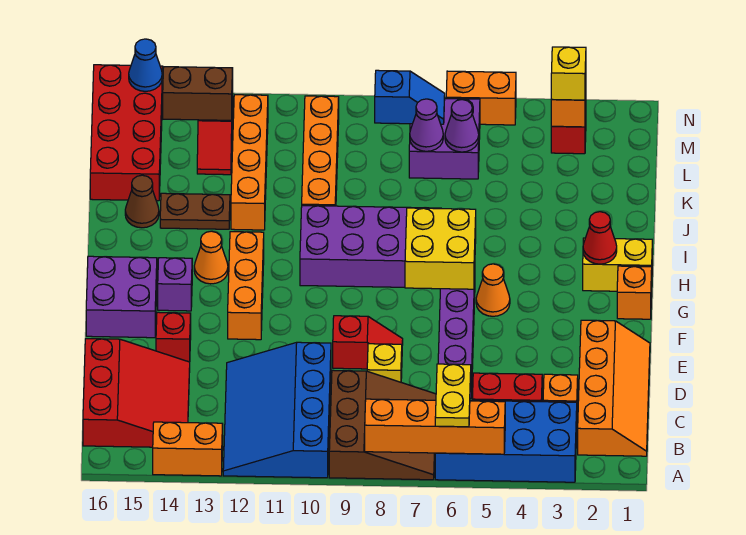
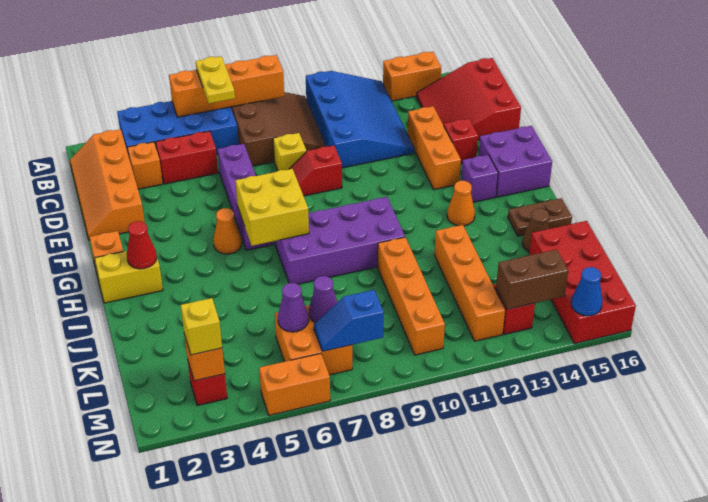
brown slope A7:C9 level 1 top 9 -> brown slope A7:C9 level 1 top 7
orange brick F12:H12 level 1 -> orange brick D13:F13 level 1
brown plate J13:J14 level 1 -> brown plate I15:I16 level 1
purple brick L6:M7 level 1 -> orange brick L6:M7 level 1

